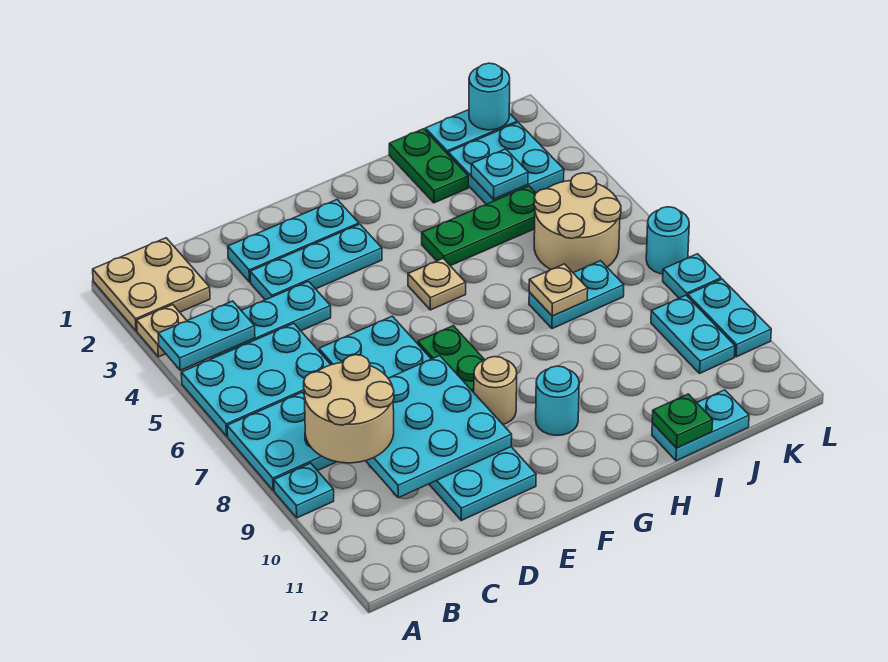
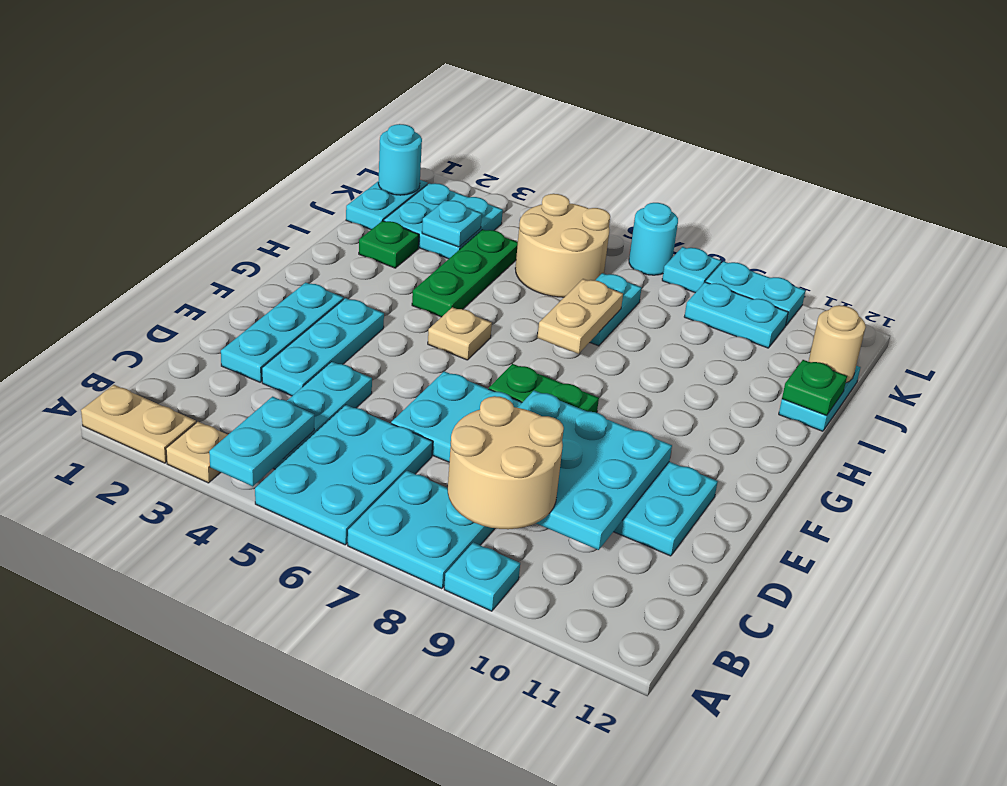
tan plate A1:B2 level 1 -> tan plate A1:A2 level 1
tan round brick F9 level 1 -> tan round brick J12 level 2
cyan round brick G10 level 1 -> none
green plate I1:I2 level 1 -> green plate I2 level 1
tan plate I7 level 2 -> tan plate H7:I7 level 2

